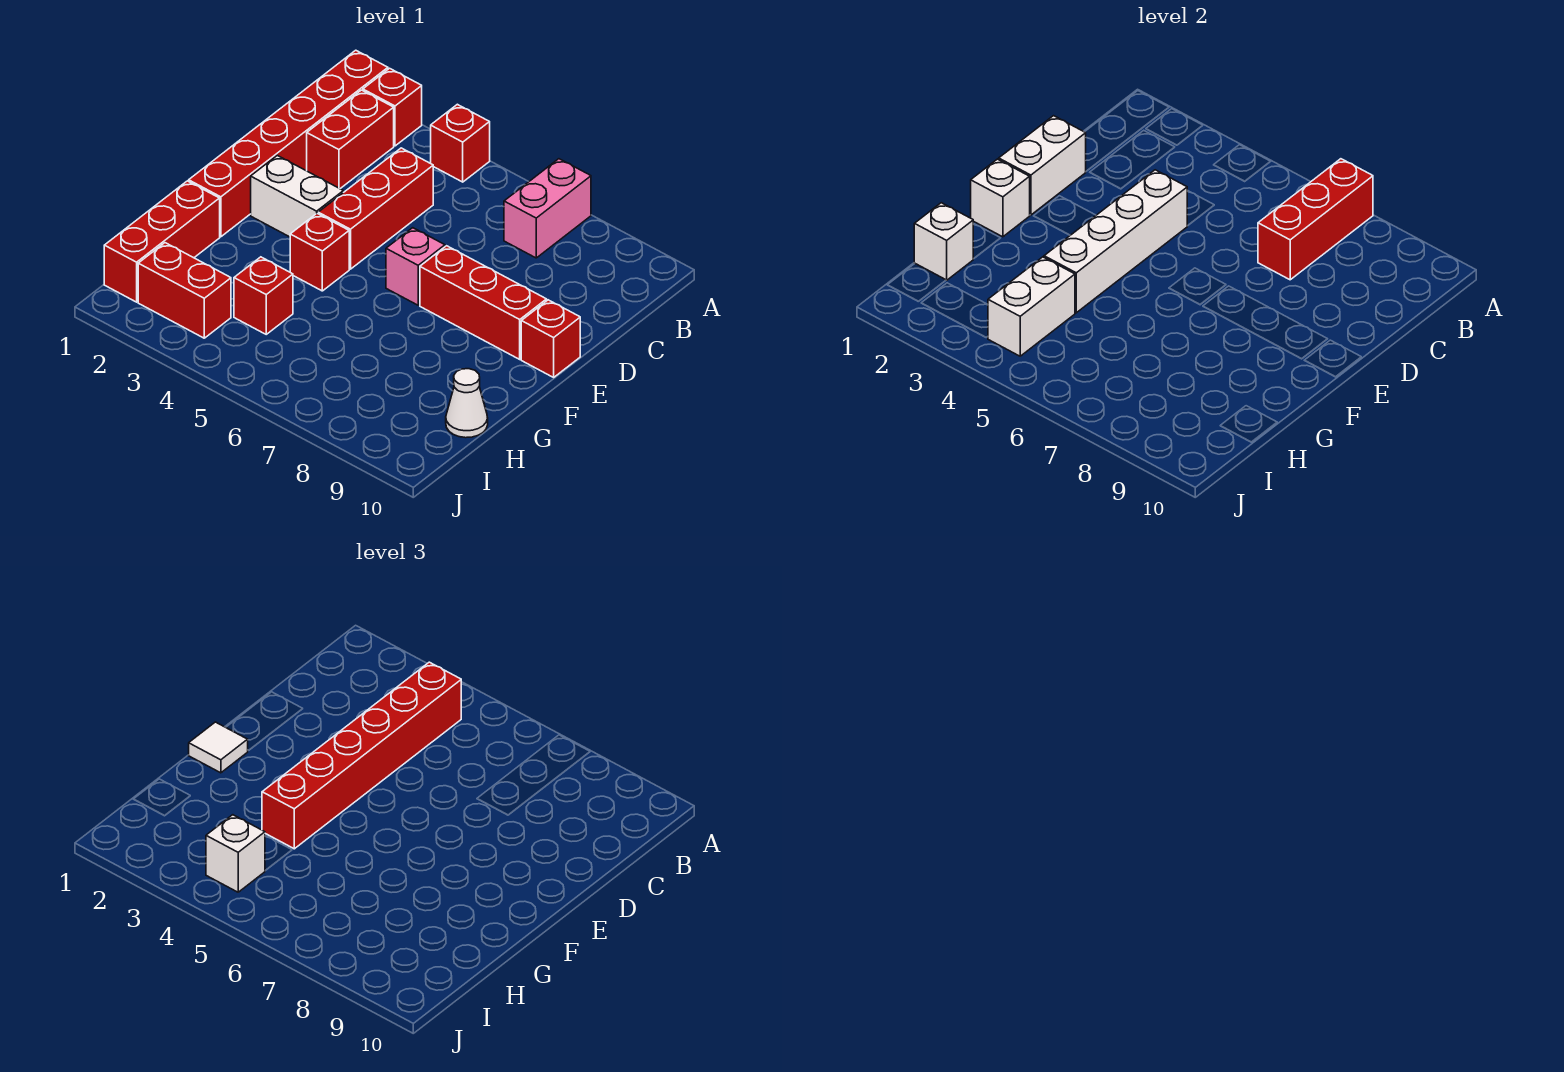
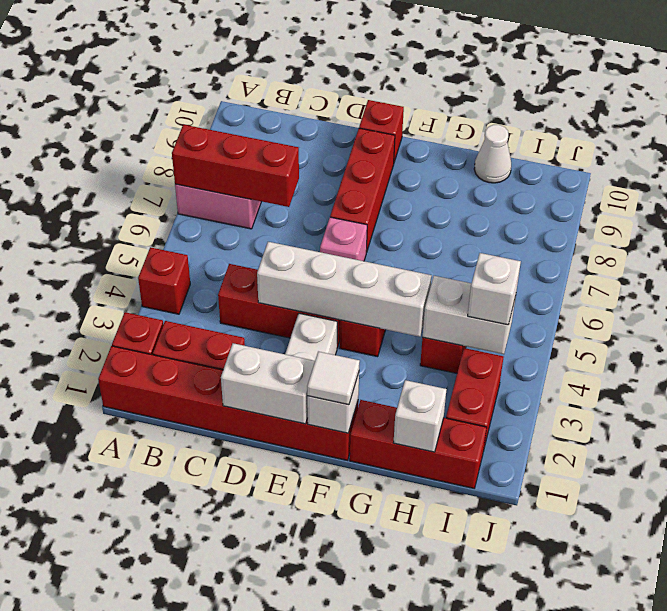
red brick B4:G4 level 3 -> none

